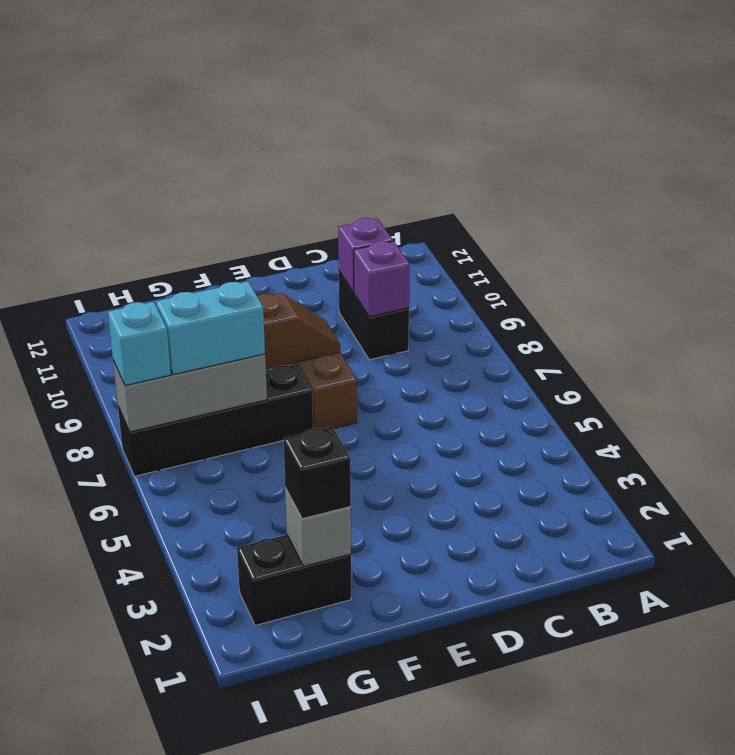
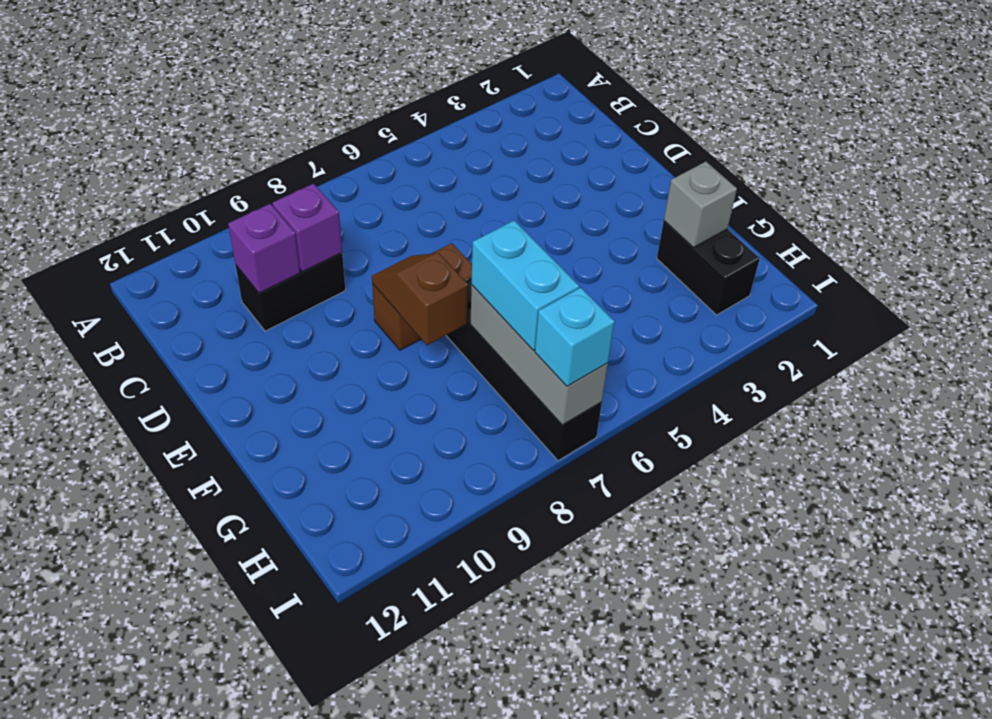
black brick G2 level 3 -> none

